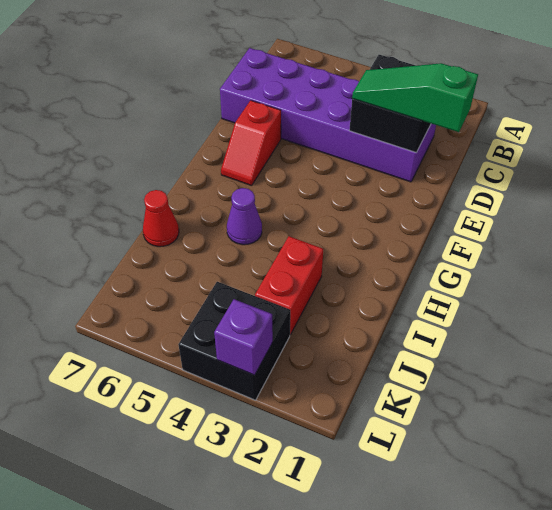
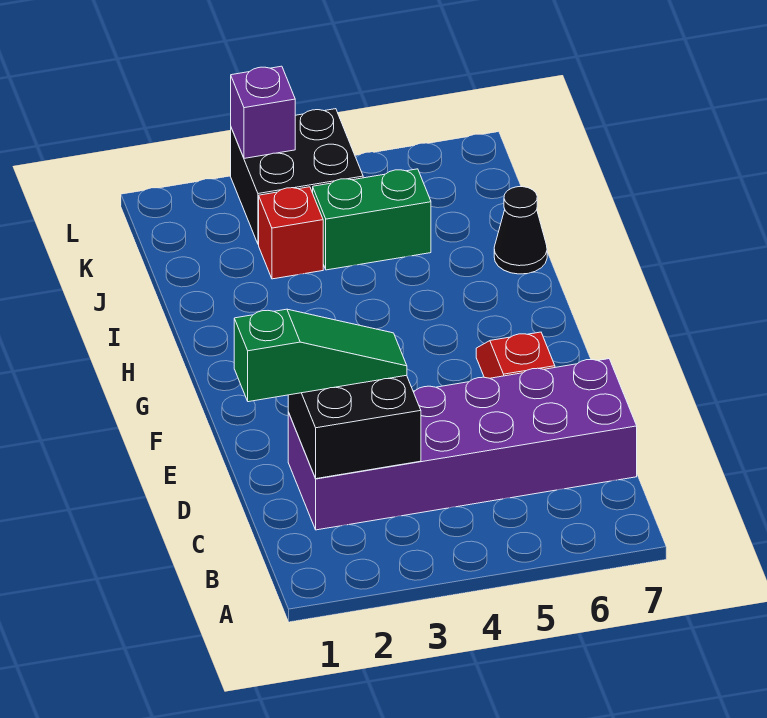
purple cone H5 level 1 -> none
red brick I3:J3 level 1 -> red brick J3 level 1
red cone I7 level 1 -> black cone I7 level 1
none -> green brick J4:J5 level 1

